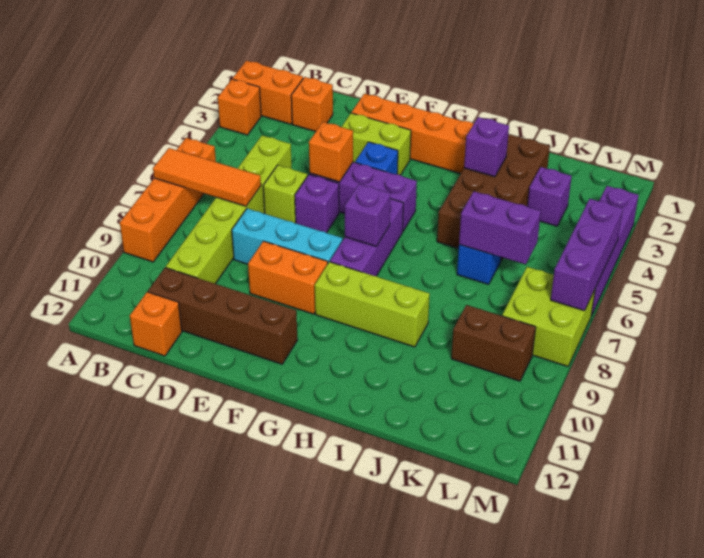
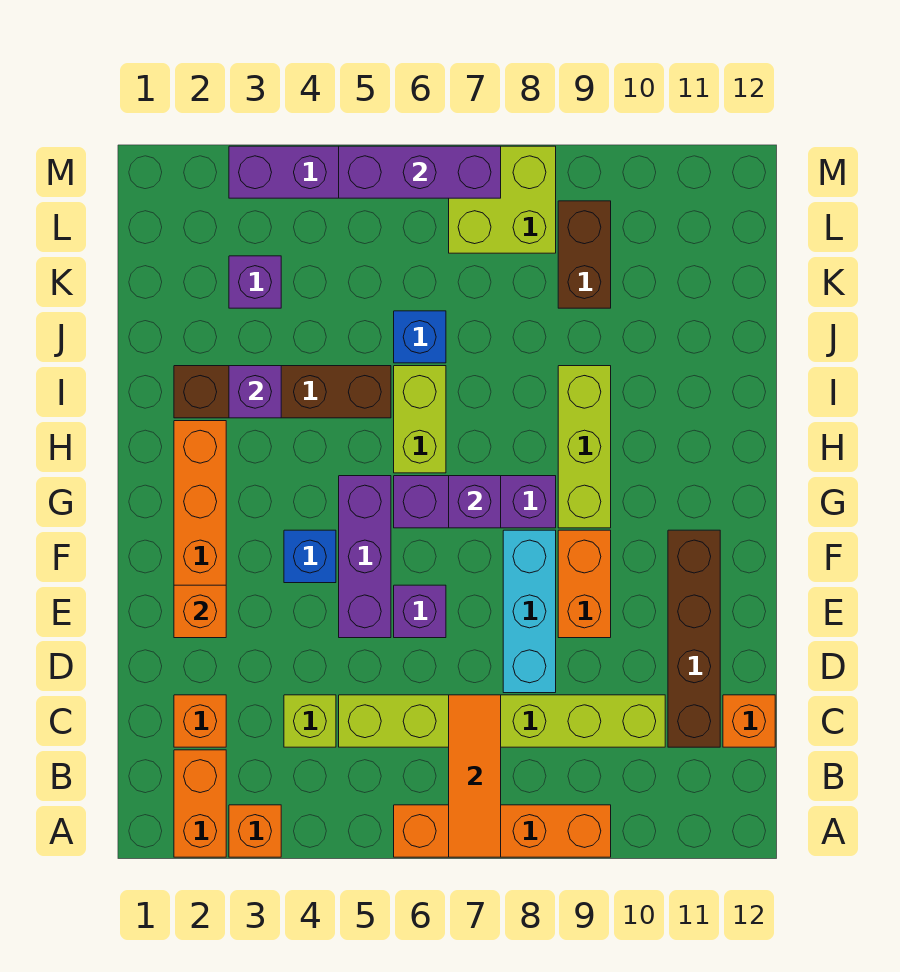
lime brick D6 level 1 -> lime brick C4 level 1
lime brick E3:F3 level 1 -> lime brick H6:I6 level 1
orange brick E5 level 2 -> orange brick E2 level 2
brown brick I2:J5 level 1 -> brown brick I2:I5 level 1
purple brick J6:K6 level 2 -> none

